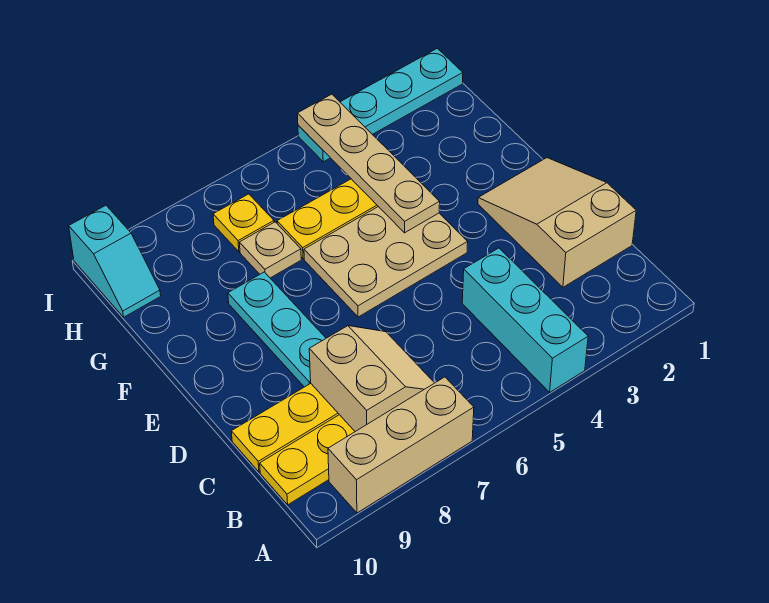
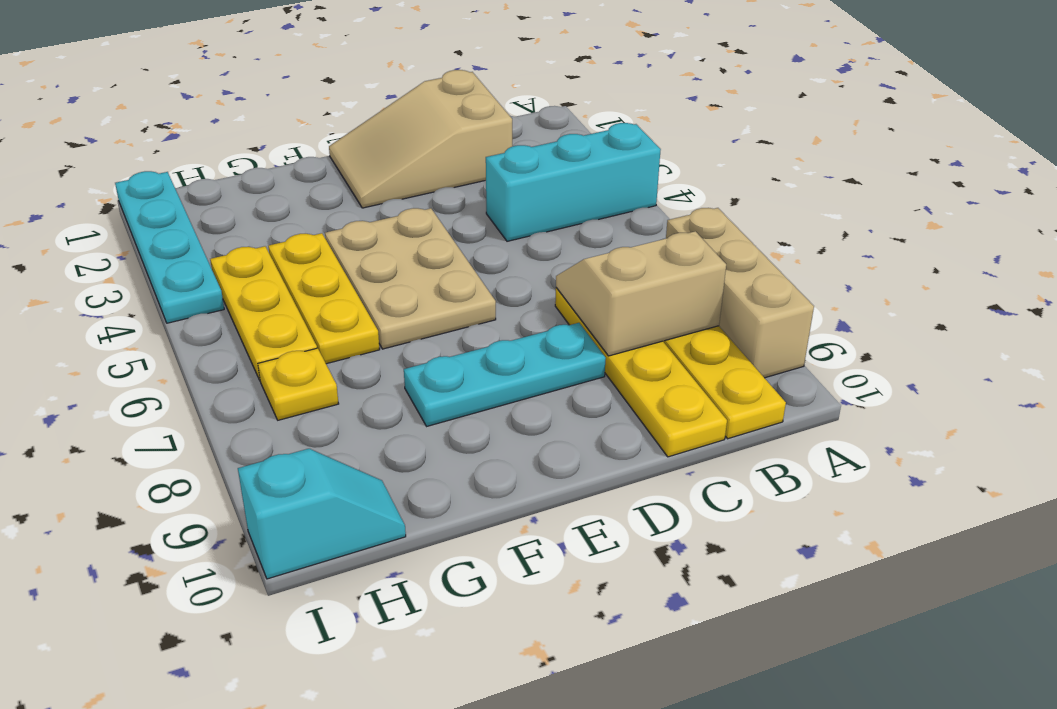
tan plate F4:I4 level 2 -> none
tan plate G7 level 1 -> none
none -> yellow plate H4:H6 level 1

